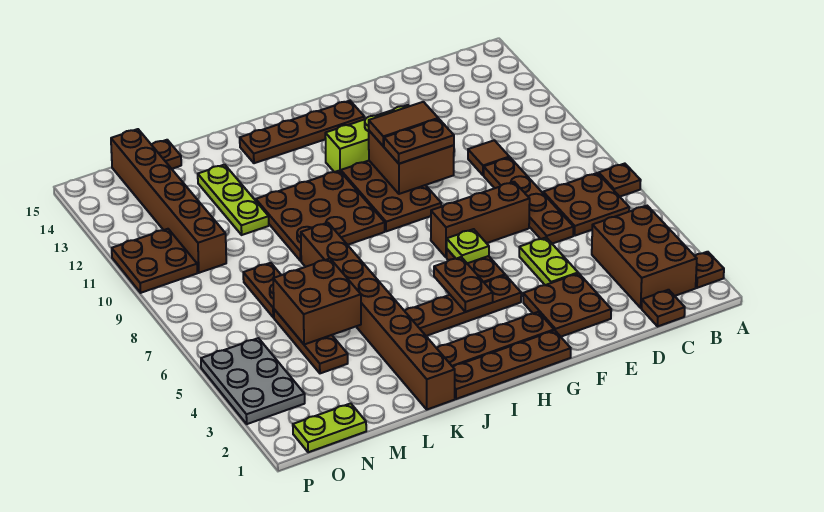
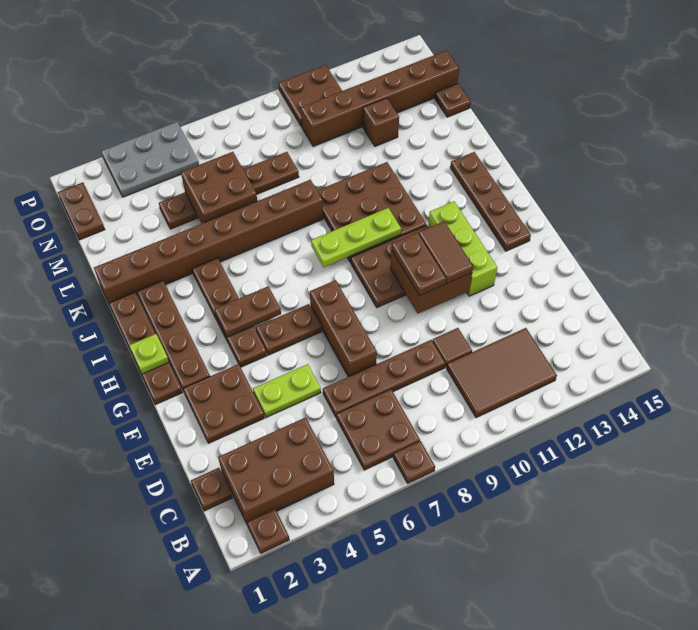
none -> brown tile B10:C12 level 1
lime plate G6 level 2 -> lime plate H1 level 2
lime plate L11:L13 level 1 -> lime plate I8:I10 level 2
none -> brown brick M12 level 1
lime plate N1:O1 level 1 -> brown plate N1:O1 level 1

